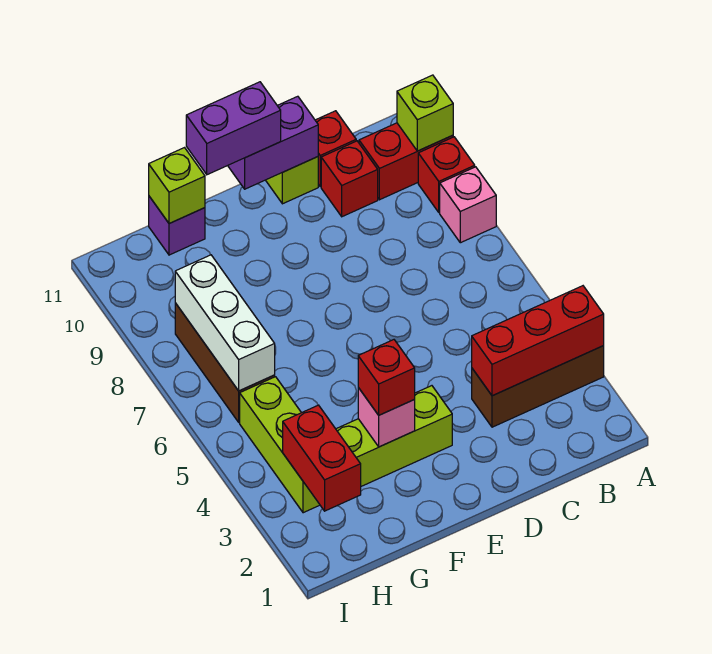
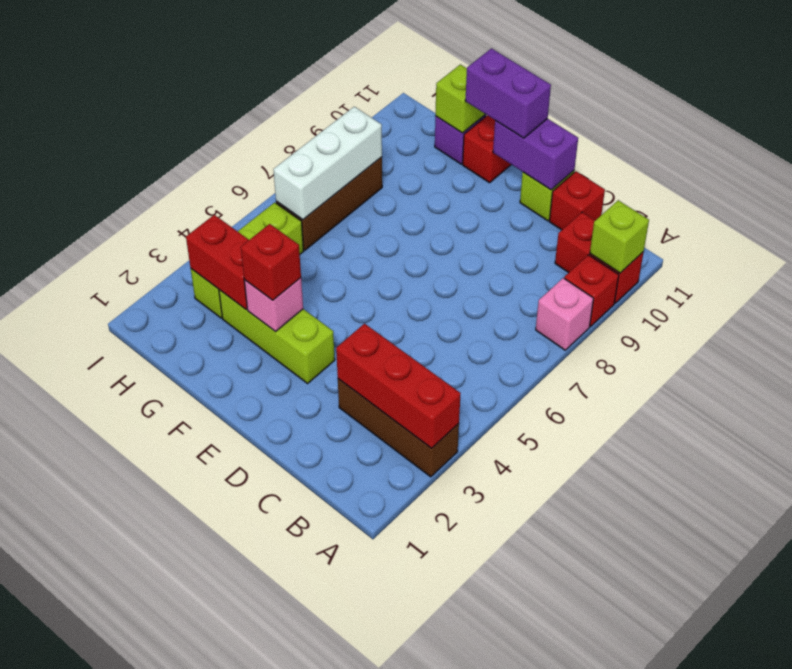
red brick C10 level 1 -> red brick F11 level 1
red brick H2:H3 level 2 -> red brick G3:H3 level 2

